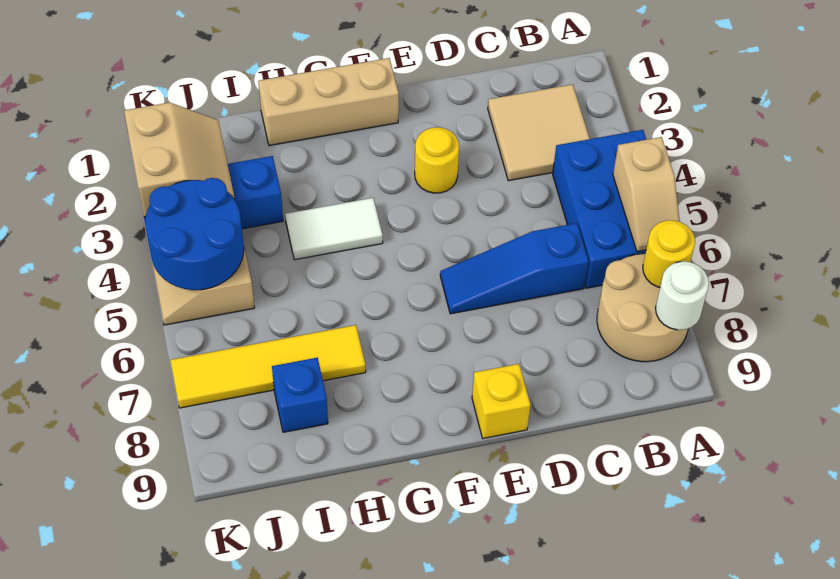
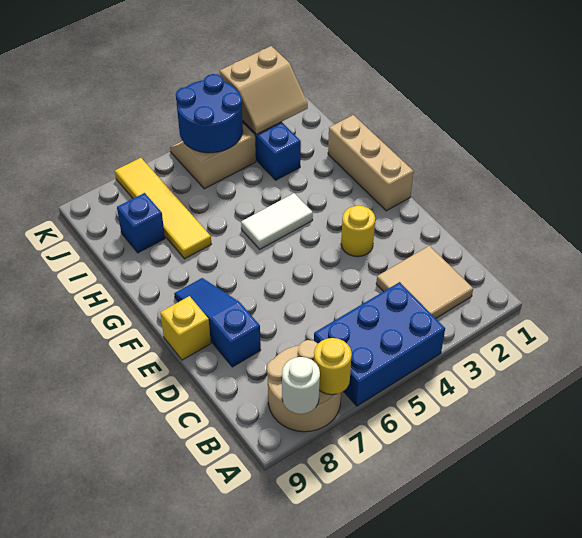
tan slope A5:A6 level 2 top 5 -> none
blue slope C6:E6 level 1 top C -> blue slope D8:F8 level 1 top D
white tile G4:H4 level 1 -> white tile G4:G5 level 1

